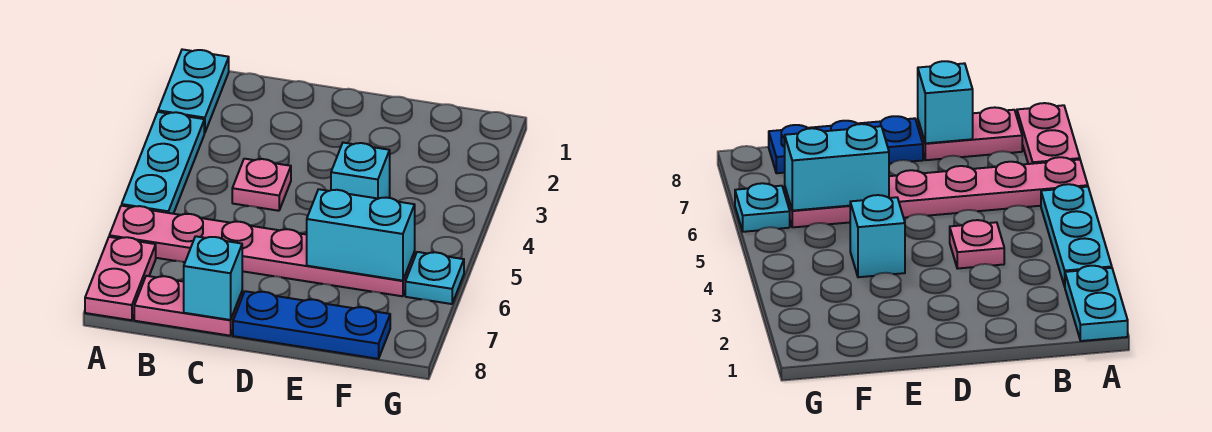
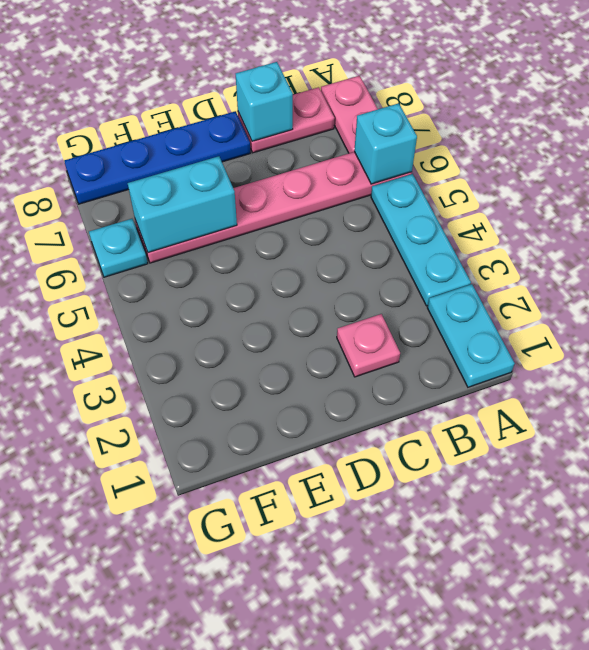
pink plate C4 level 1 -> pink plate C2 level 1
blue plate D8:F8 level 1 -> blue plate D8:G8 level 1
cyan brick E4 level 1 -> cyan brick A6 level 2

